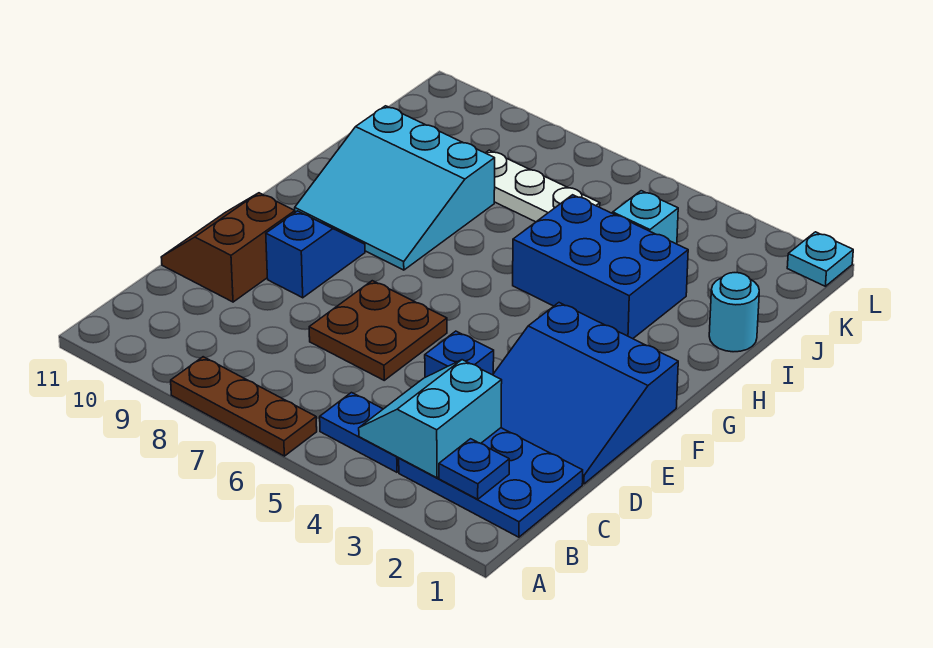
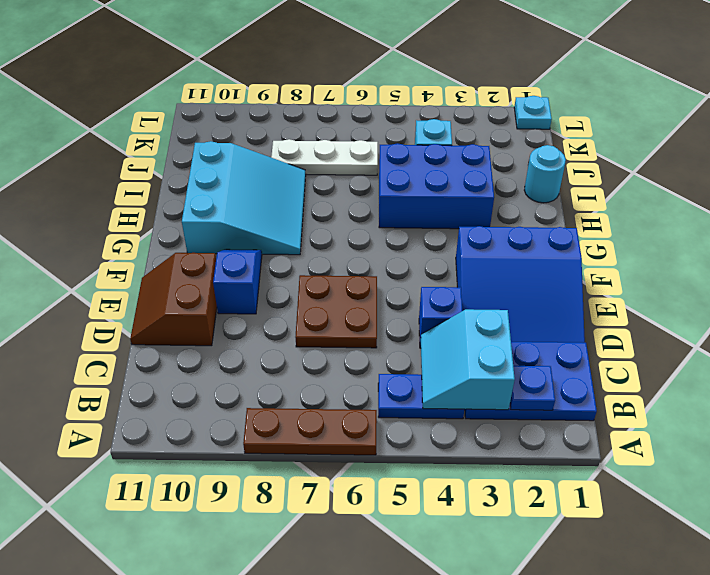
cyan slope G8:I10 level 1 top I -> cyan slope G8:I10 level 1 top 10

